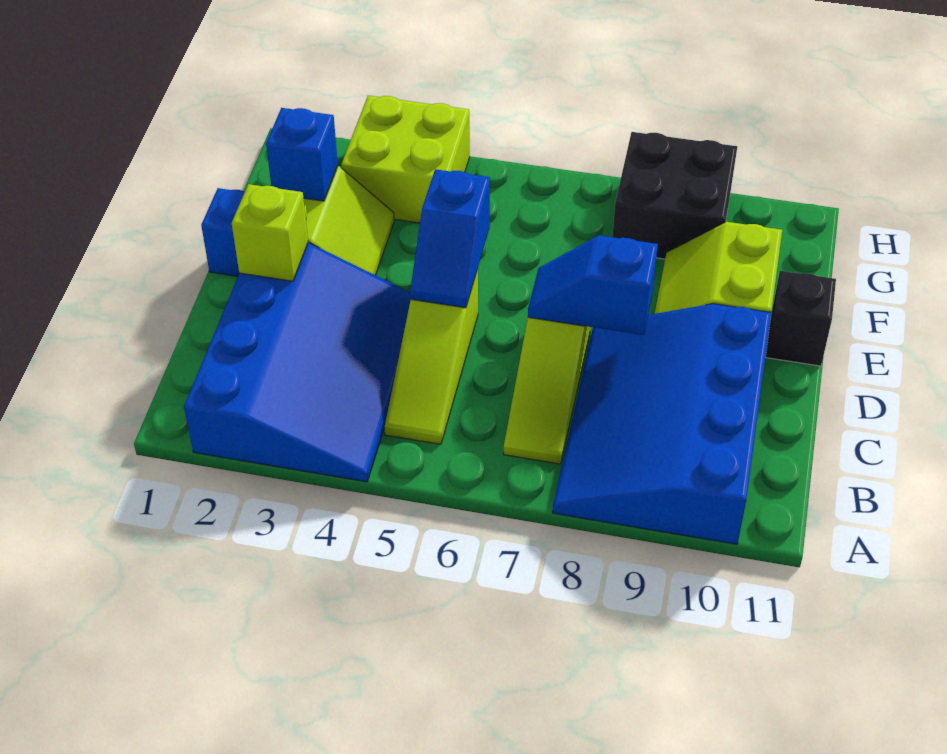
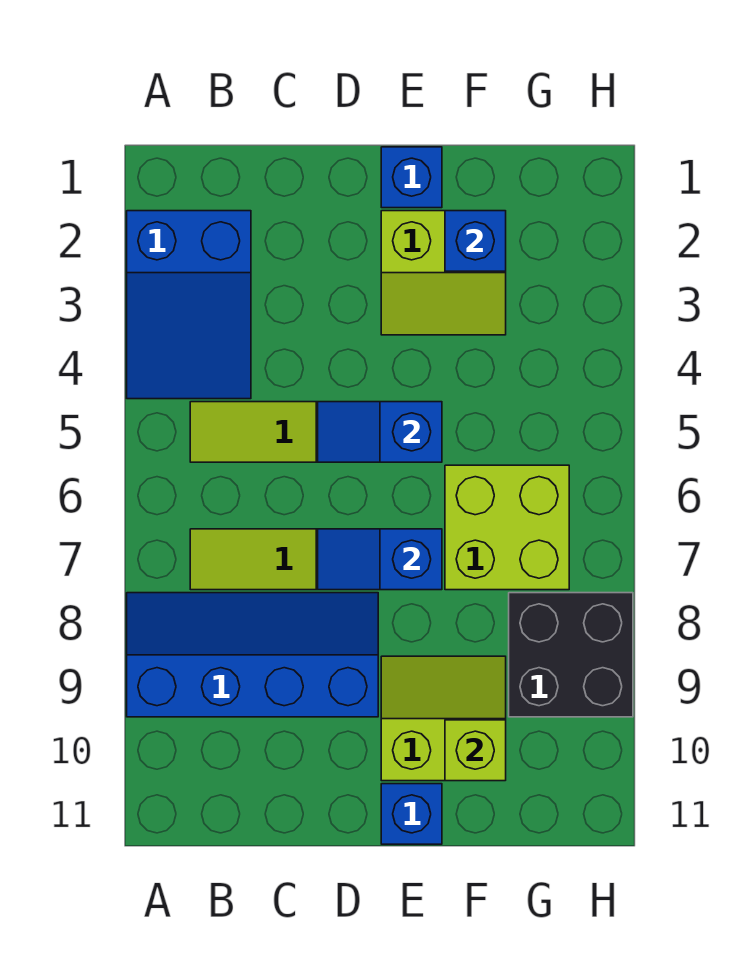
blue slope A2:D4 level 1 top 2 -> blue slope A2:B4 level 1 top 2
blue slope A8:D10 level 1 top 10 -> blue slope A8:D9 level 1 top 9
lime brick D2 level 2 -> lime brick F10 level 2
blue slope D7:D8 level 2 top 8 -> blue slope D7:E7 level 2 top E
black brick E11 level 1 -> blue brick E11 level 1
lime brick G3:H4 level 1 -> lime brick F6:G7 level 1

